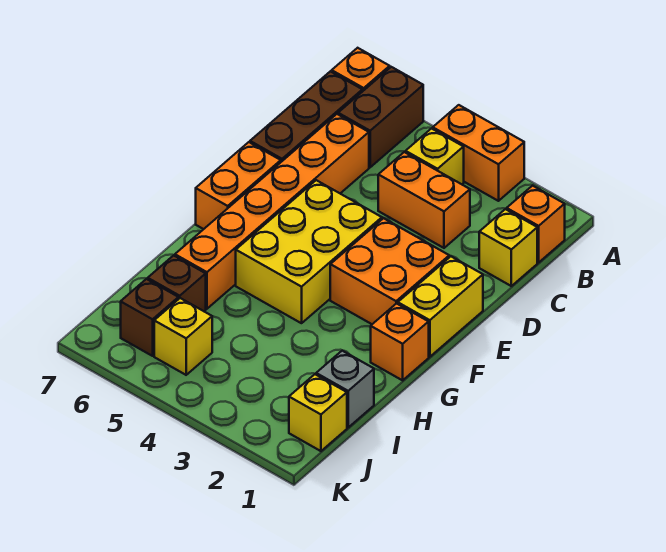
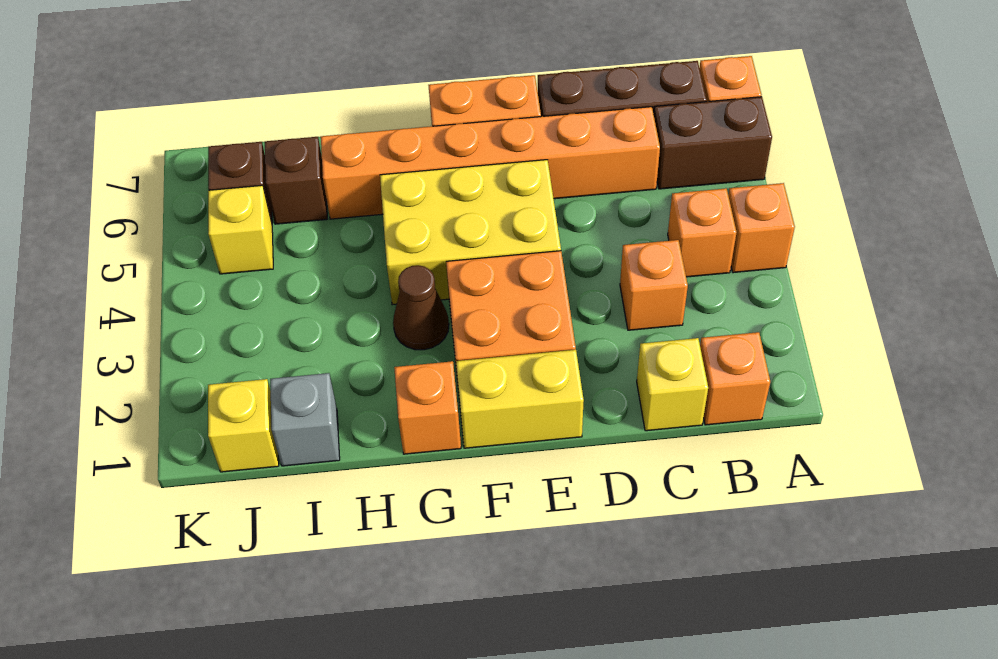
orange brick A3:A4 level 1 -> orange brick A4 level 1
yellow brick B4 level 1 -> orange brick B4 level 1
orange brick C3:C4 level 1 -> orange brick C3 level 1
none -> brown cone G3 level 1

